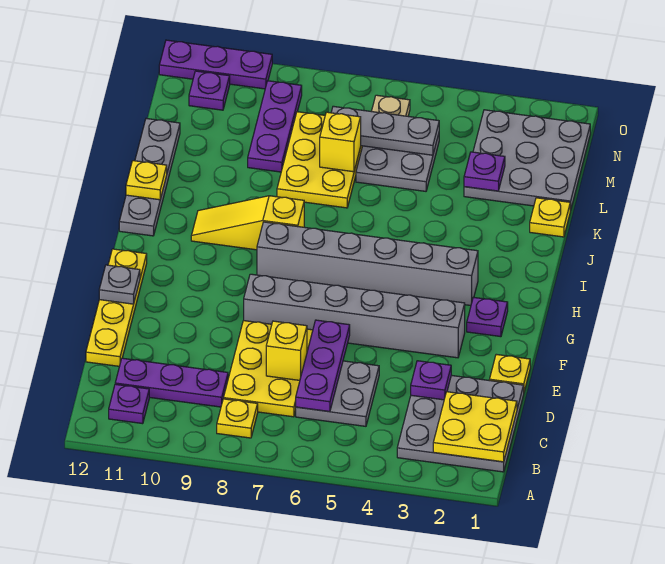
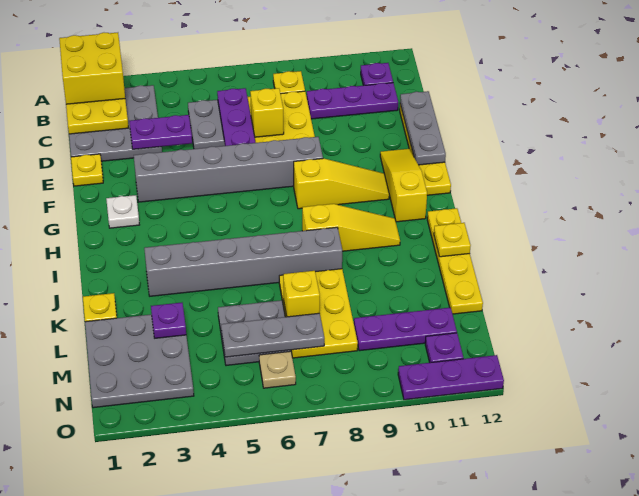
none -> yellow brick A1:B2 level 3
purple plate D3 level 2 -> purple plate D3:D4 level 2
none -> yellow slope F11:H11 level 1 top H
grey plate F12 level 2 -> grey plate D12:F12 level 2
purple plate G2 level 1 -> white plate G2 level 1
none -> yellow slope G8:G10 level 1 top 8
grey brick H3:H8 level 1 -> grey brick J3:J8 level 1
grey plate I12:L12 level 1 -> yellow plate I12:L12 level 1
purple plate L9:N9 level 1 -> purple plate M9:M11 level 1

